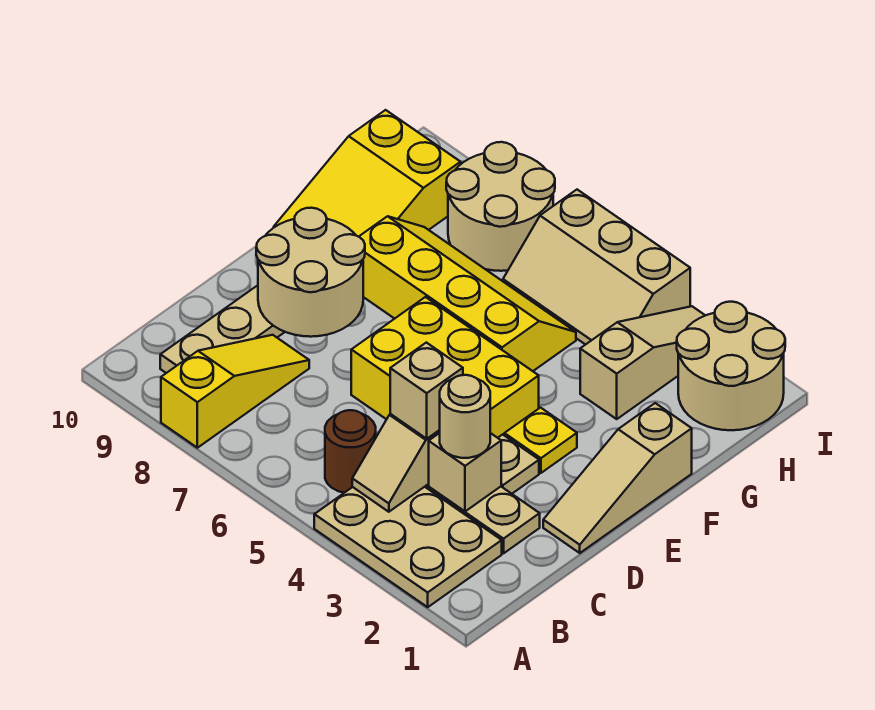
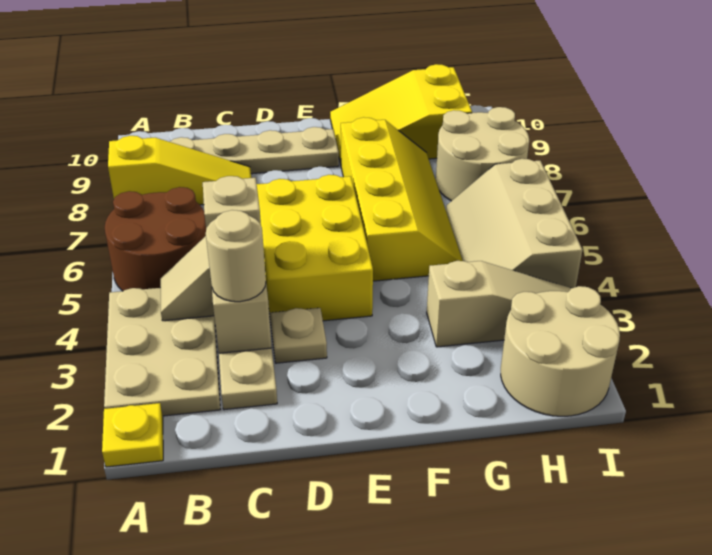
brown round brick B5 level 1 -> brown round brick A5:B6 level 1
tan slope D1:F1 level 1 top F -> none
tan round brick D8:E9 level 2 -> none
yellow plate E3 level 1 -> yellow plate A1 level 1

